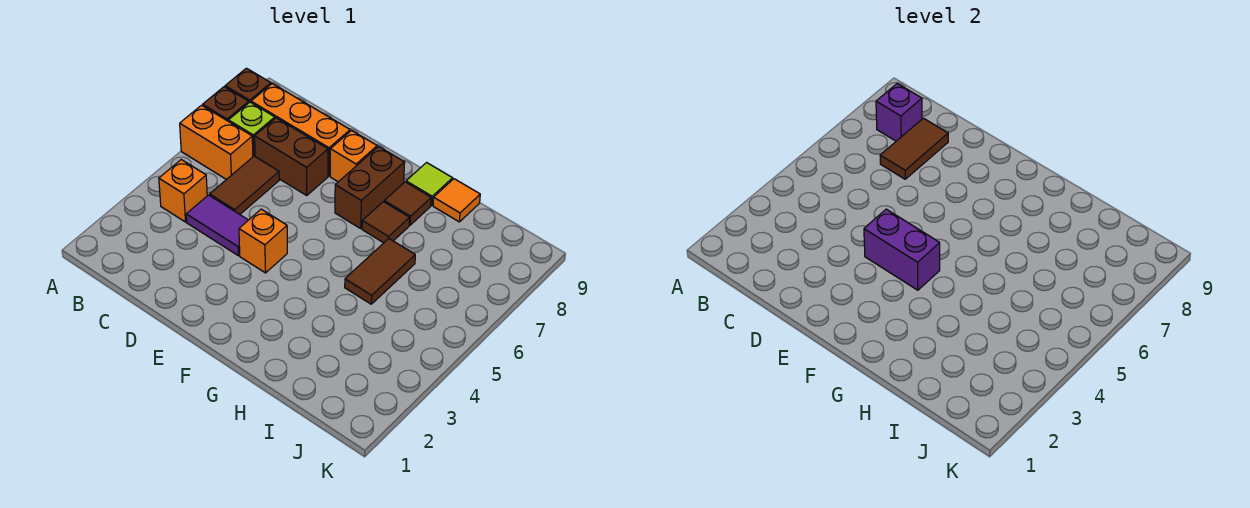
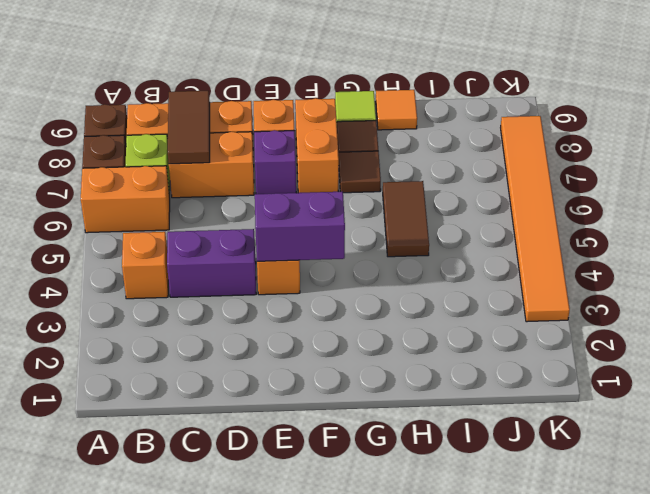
purple brick B8 level 2 -> purple brick E7 level 1
purple tile C4:D4 level 1 -> purple brick C4:D4 level 1
brown tile C5:C6 level 1 -> none
brown brick C7:D7 level 1 -> orange brick C7:D7 level 1
brown brick F7:F8 level 1 -> orange brick F7:F8 level 1
none -> orange tile K3:K8 level 1

